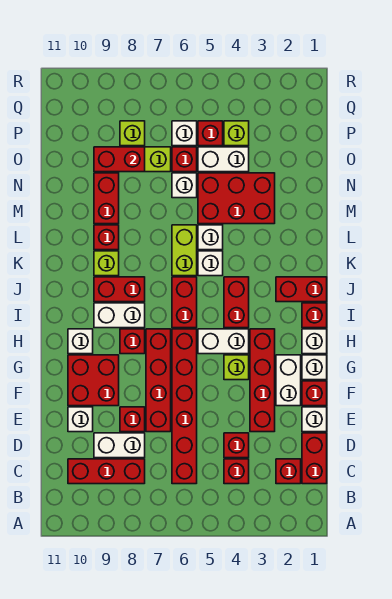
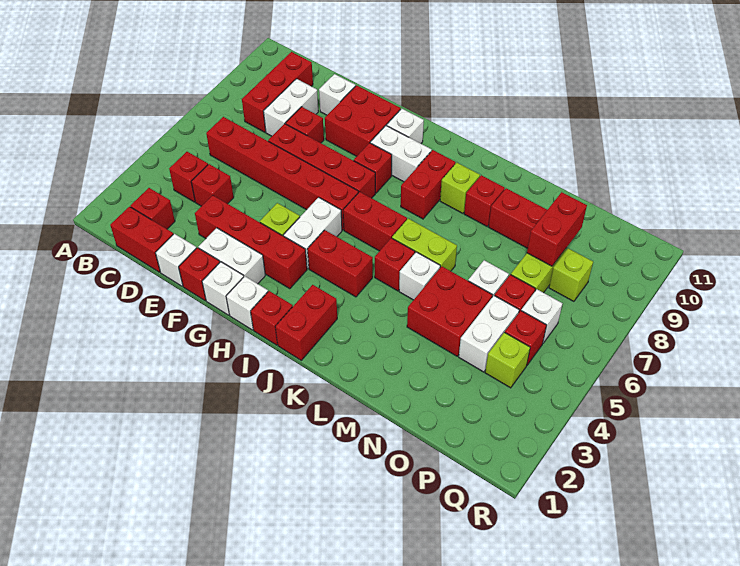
white brick I8:I9 level 1 -> white brick H9:I9 level 1
white brick K5 level 1 -> red brick K5 level 1
red brick M3:N5 level 1 -> red brick M4:N5 level 1

